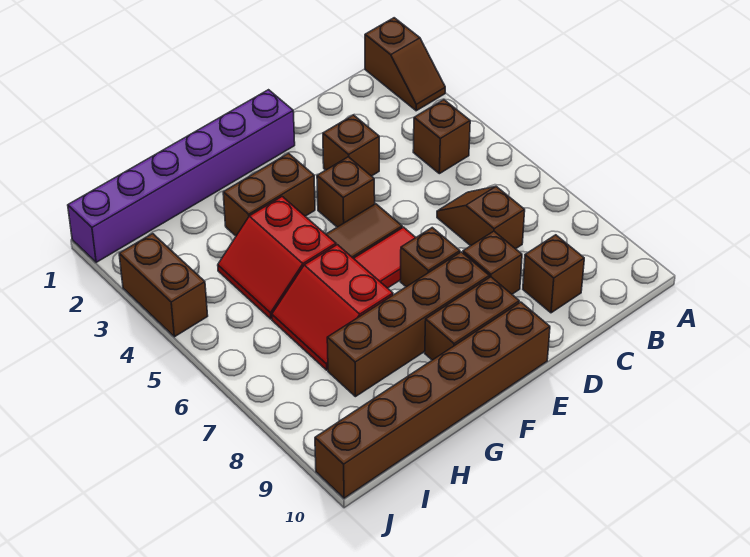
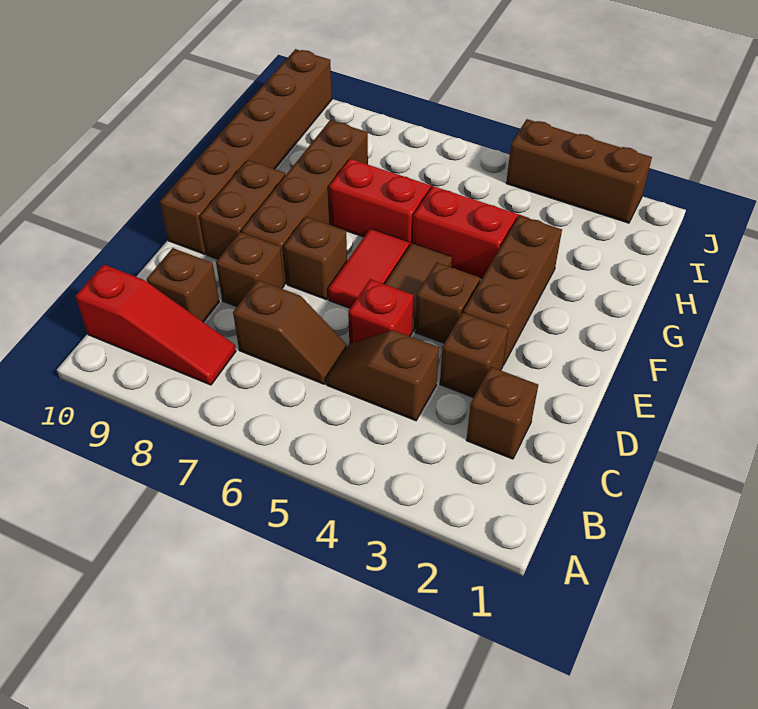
brown slope A1:A2 level 1 top 1 -> brown slope C4:C5 level 1 top 4
brown brick B4 level 1 -> brown brick C2 level 1
none -> red slope B8:B10 level 1 top 10
none -> red brick D5 level 1
purple brick E1:J1 level 1 -> none
brown brick F3:G3 level 1 -> brown brick E3:G3 level 1
brown brick J3:J4 level 1 -> brown brick J2:J4 level 1

